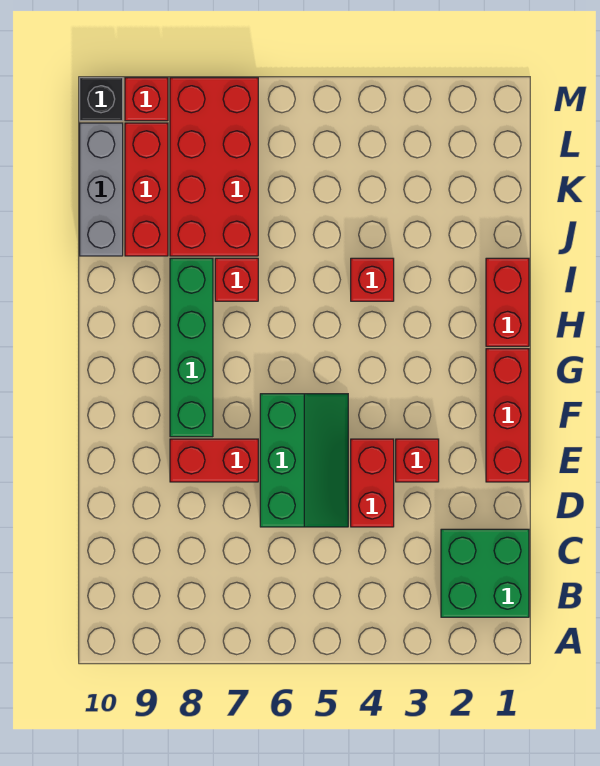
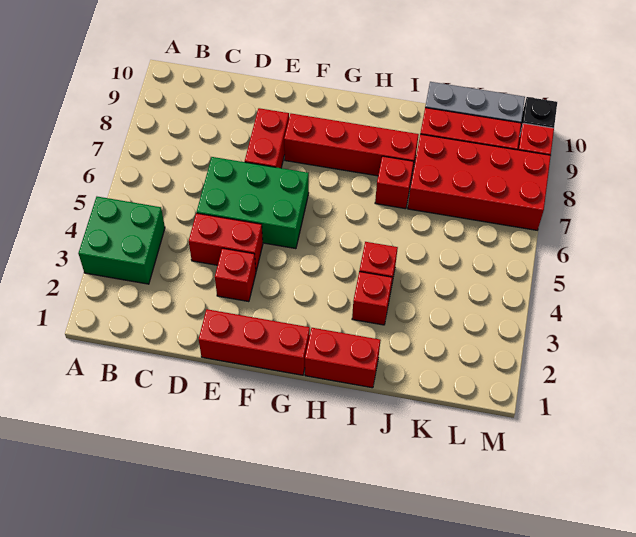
green brick B1:C2 level 1 -> green brick A3:B4 level 1
green slope D5:F6 level 1 top 6 -> green brick D5:F6 level 1
green brick F8:I8 level 1 -> red brick F8:I8 level 1
none -> red brick I3 level 1

